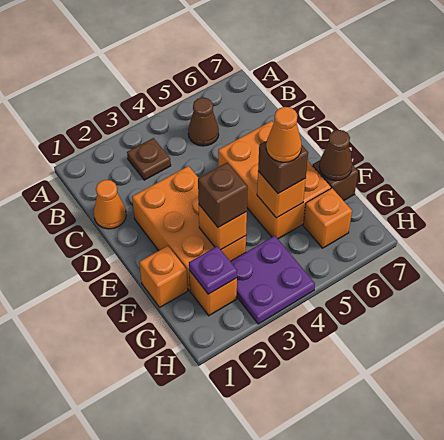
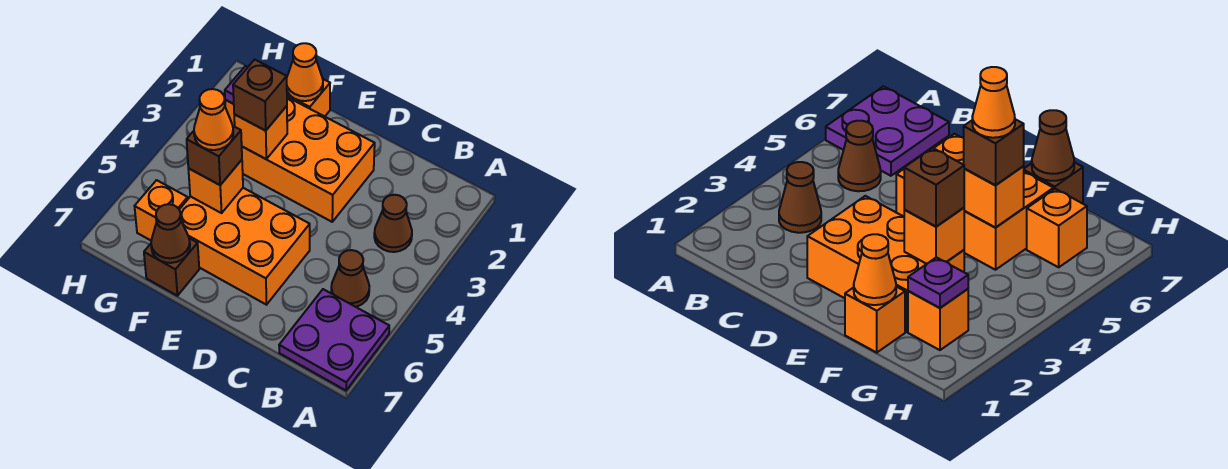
brown plate B3 level 1 -> brown cone B3 level 1
orange cone C1 level 1 -> orange cone F1 level 2
purple plate G3:H4 level 1 -> purple plate A6:B7 level 1

